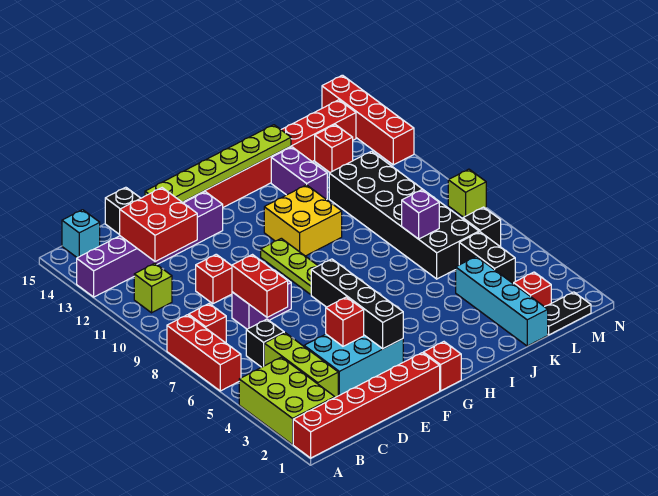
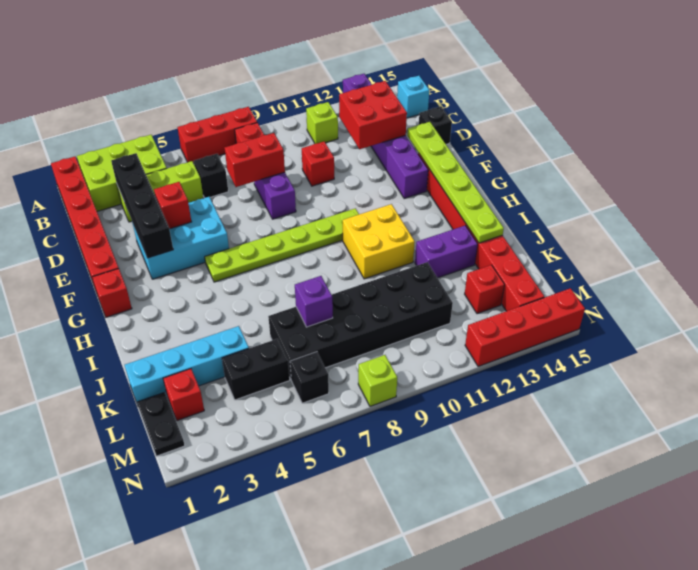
cyan brick D3:F4 level 1 -> cyan brick E3:F5 level 1
black brick F3:F6 level 2 -> black brick C3:F3 level 2

